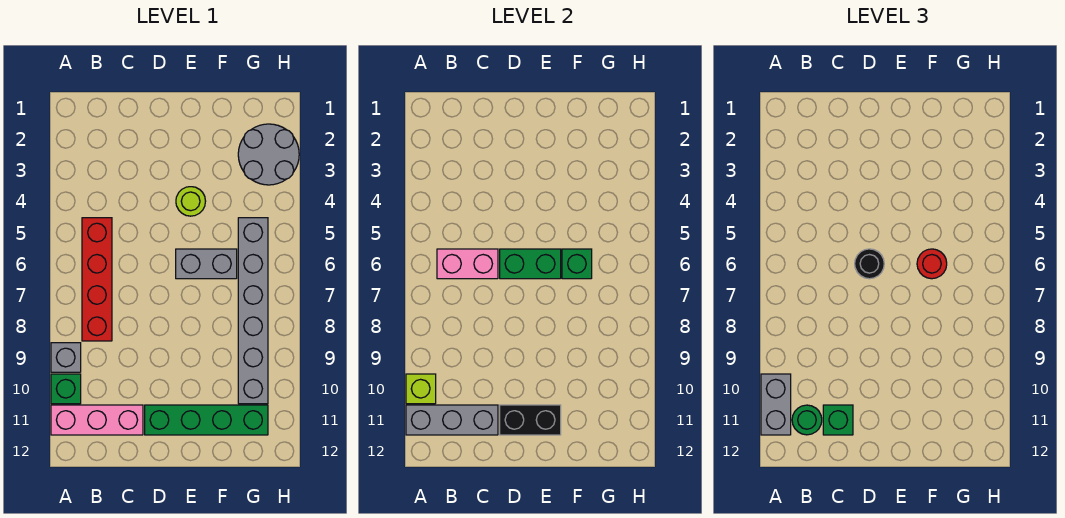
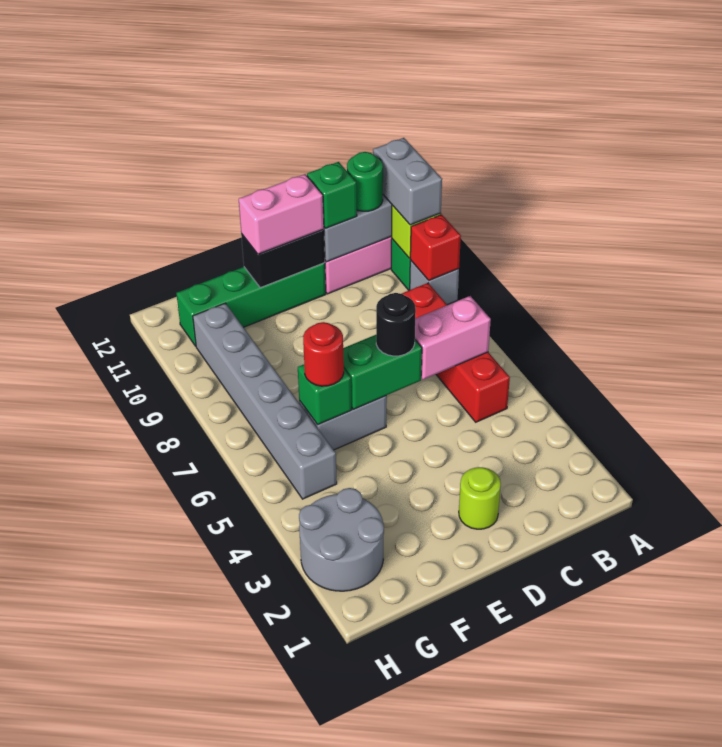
none -> red brick A9 level 2
none -> pink brick D11:E11 level 3
lime round brick E4 level 1 -> lime round brick D2 level 1

